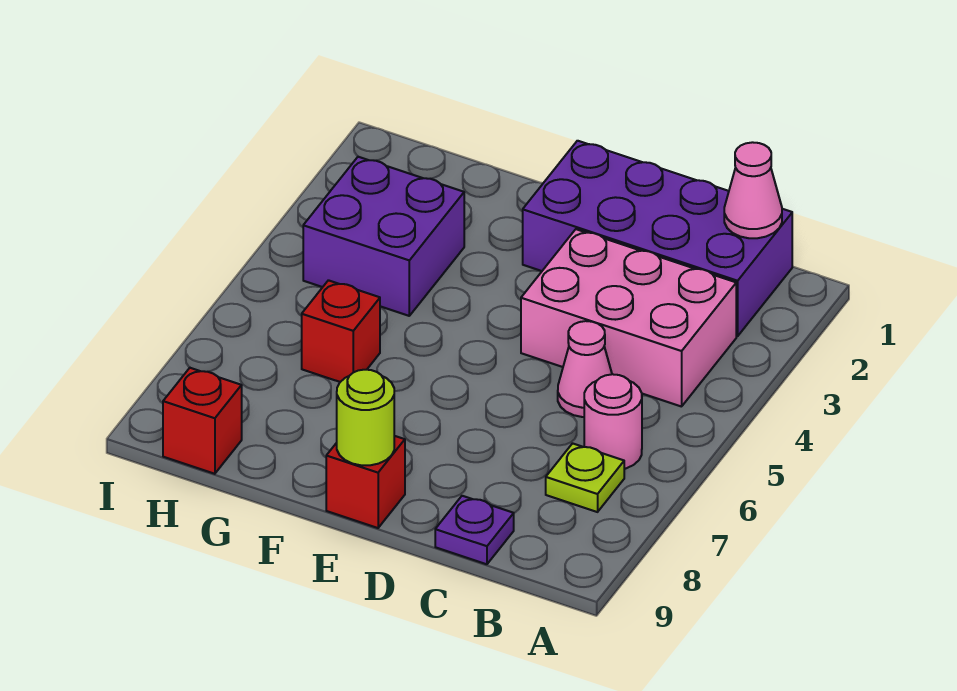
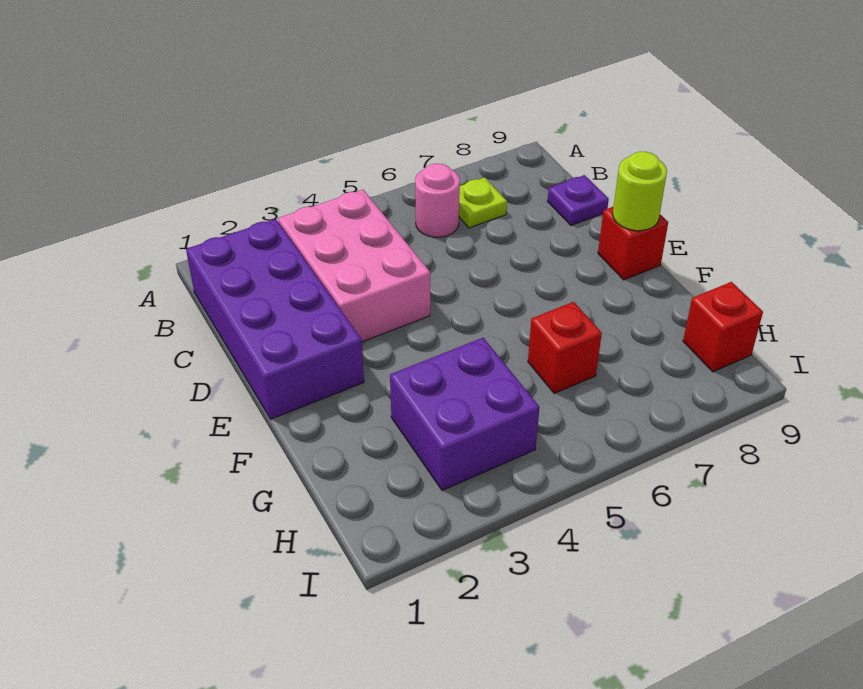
pink cone B1 level 2 -> none
pink cone C5 level 1 -> none

